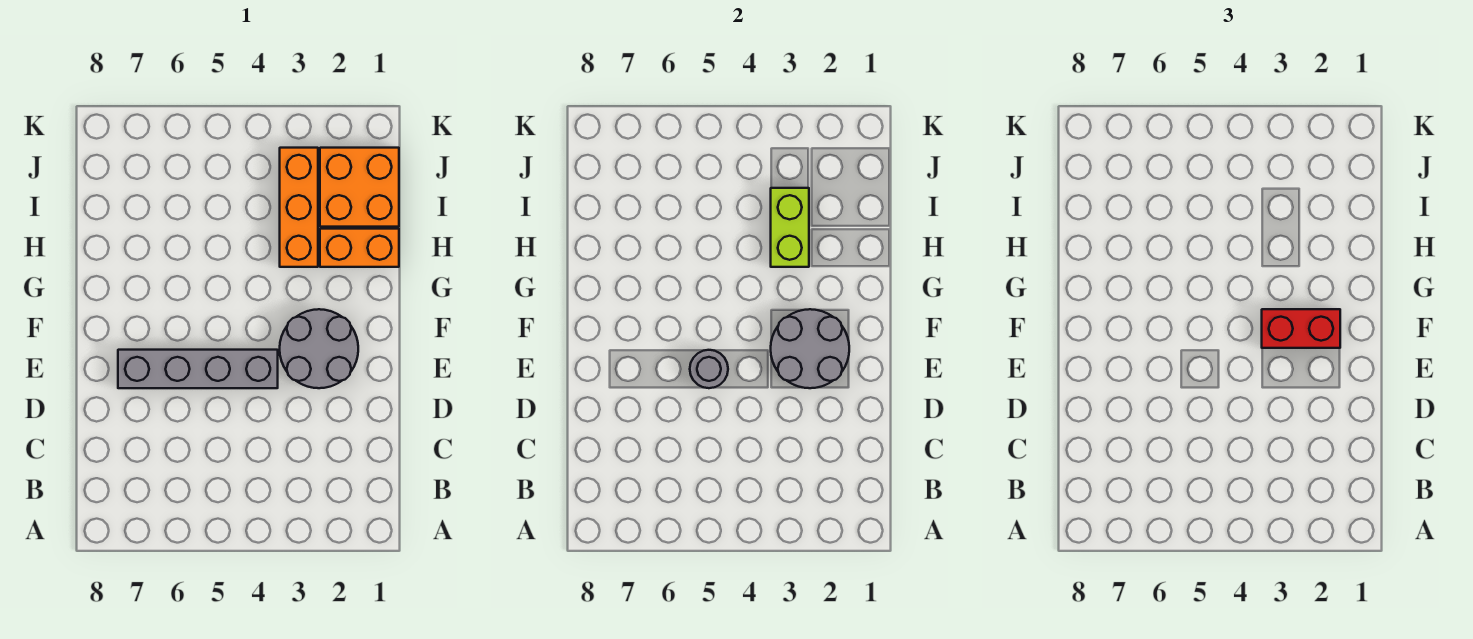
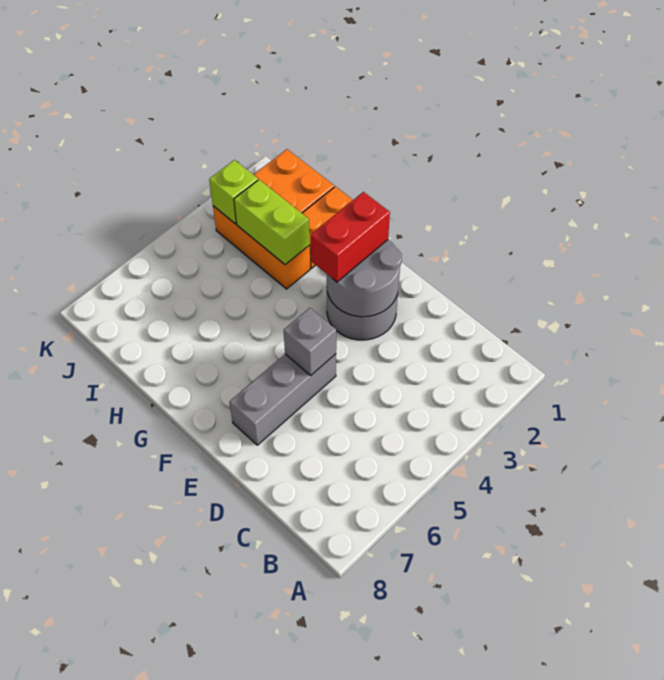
grey brick E4:E7 level 1 -> grey brick E5:E7 level 1
grey round brick E5 level 2 -> grey brick E5 level 2
none -> lime brick J3 level 2

